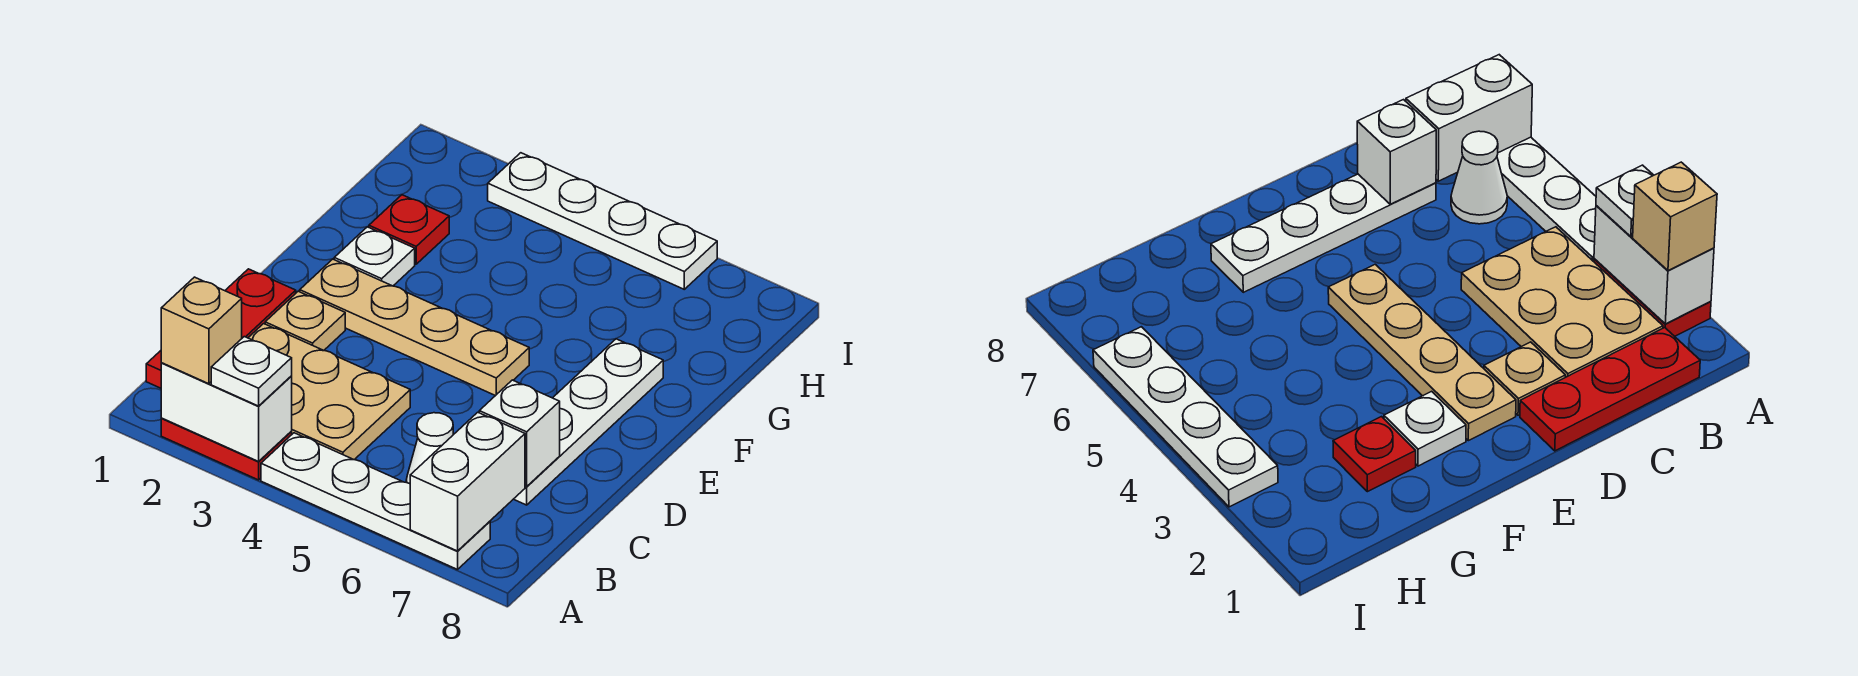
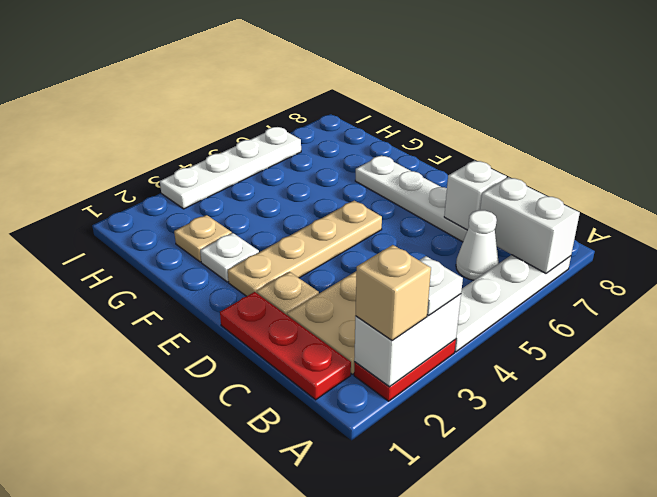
red plate G2 level 1 -> tan plate G2 level 1

